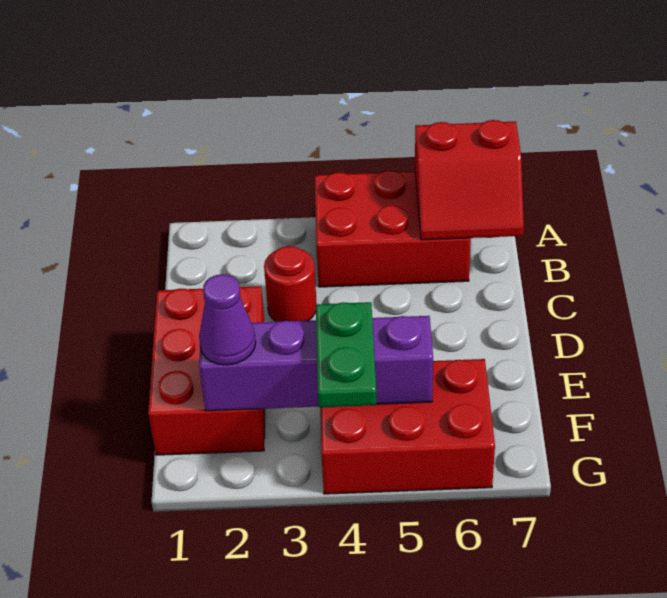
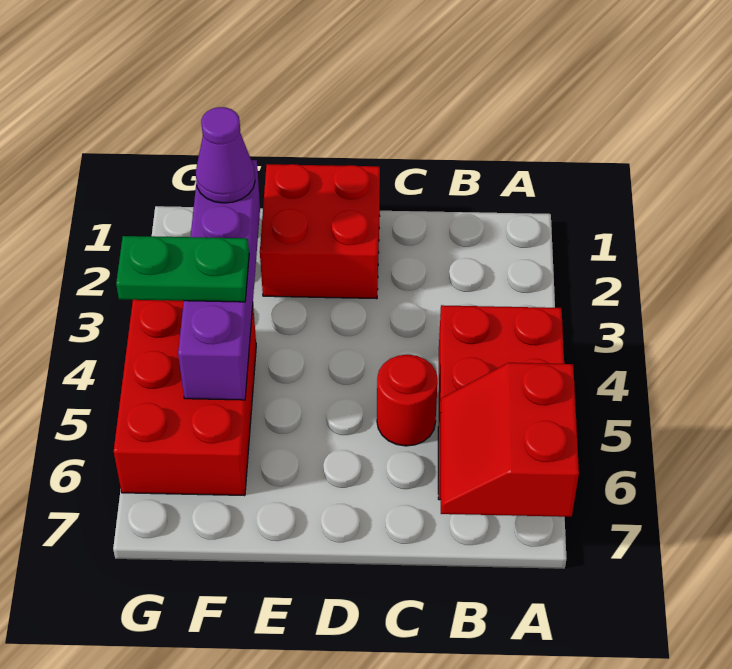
red round brick C3 level 1 -> red round brick C5 level 1
red brick D1:F2 level 1 -> red brick D1:E2 level 1

